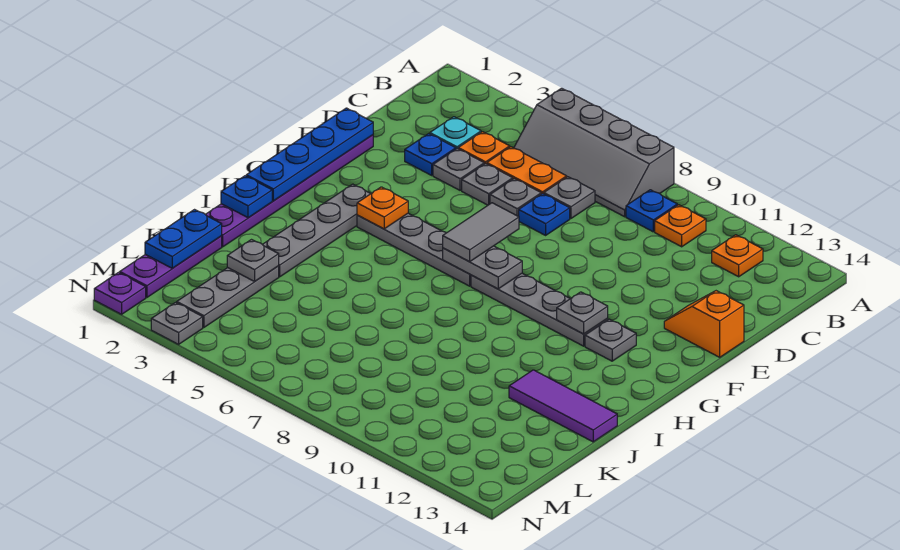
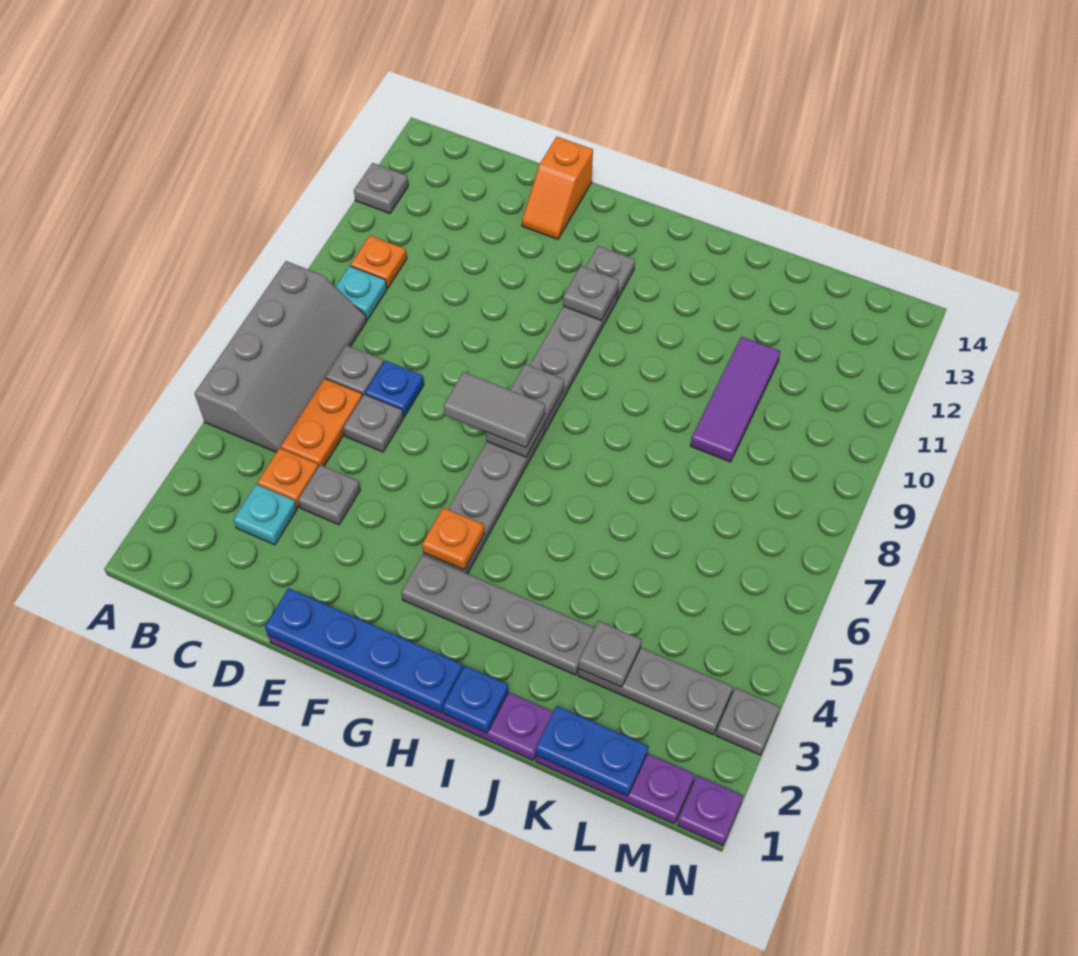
blue plate B9 level 1 -> cyan plate B9 level 1
orange plate B12 level 1 -> none
blue plate D3 level 1 -> none
grey plate D5 level 1 -> grey plate A12 level 1
purple tile J12:J14 level 1 -> purple tile K9:K11 level 1

